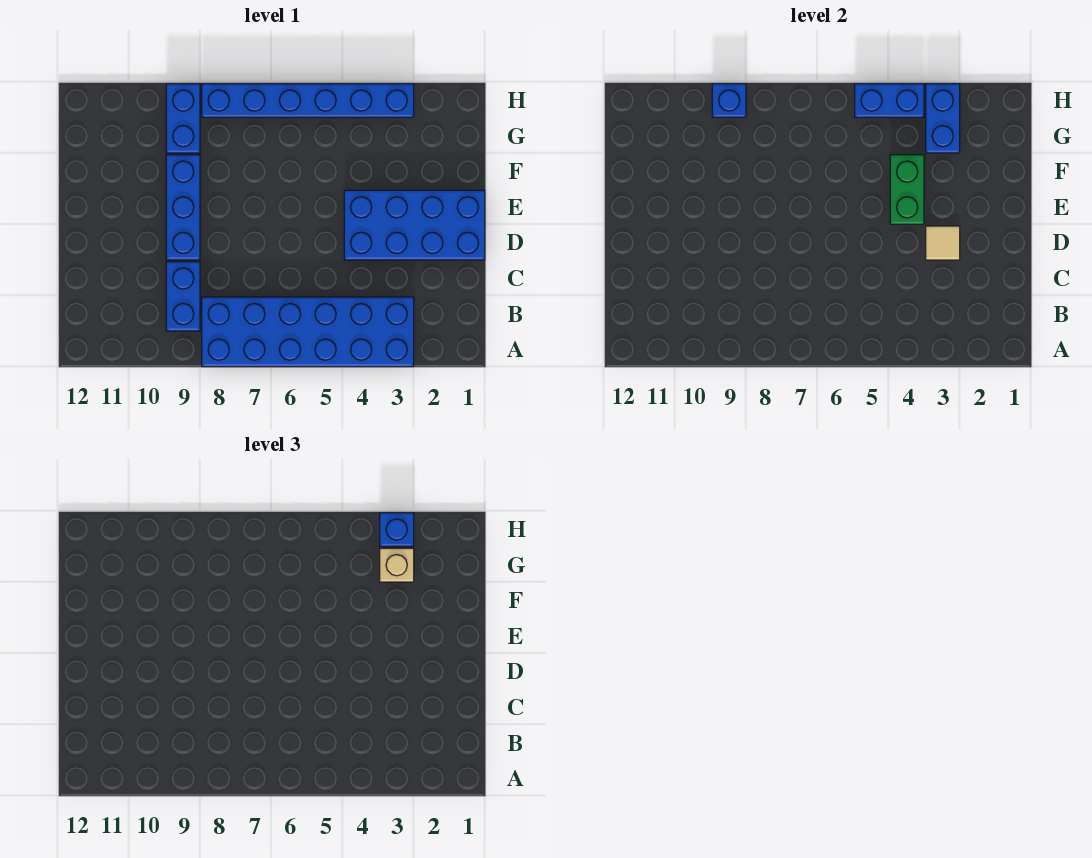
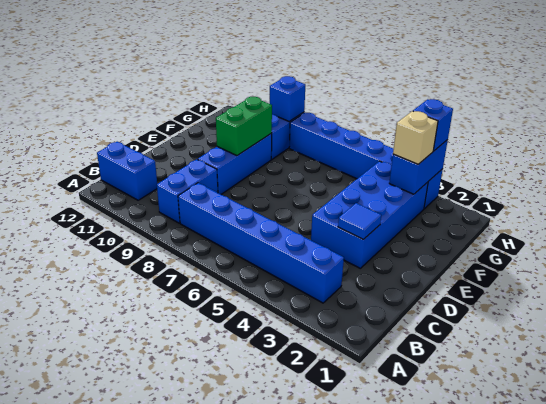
blue brick A3:B8 level 1 -> blue brick B3:B8 level 1
blue brick D1:E4 level 1 -> blue brick D3:G4 level 1
tan tile D3 level 2 -> blue tile D3 level 2
green brick E4:F4 level 2 -> green brick E9:F9 level 2
blue brick H4:H5 level 2 -> blue brick B11:B12 level 1

